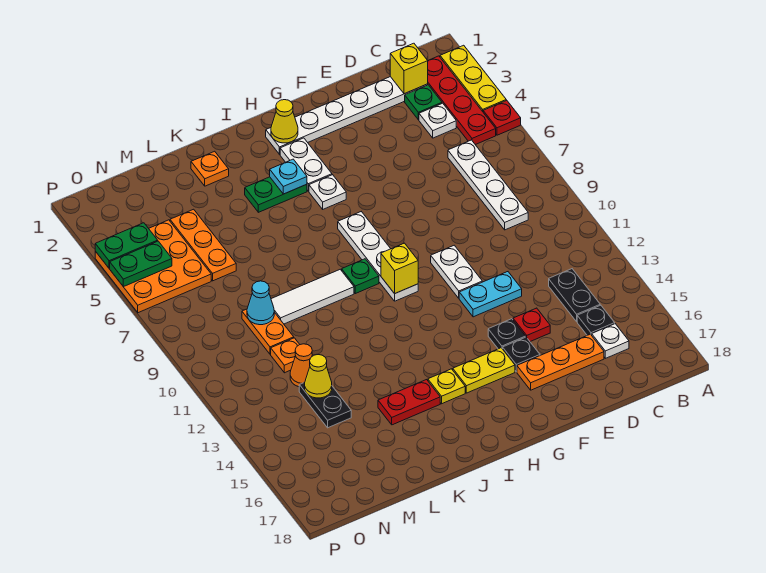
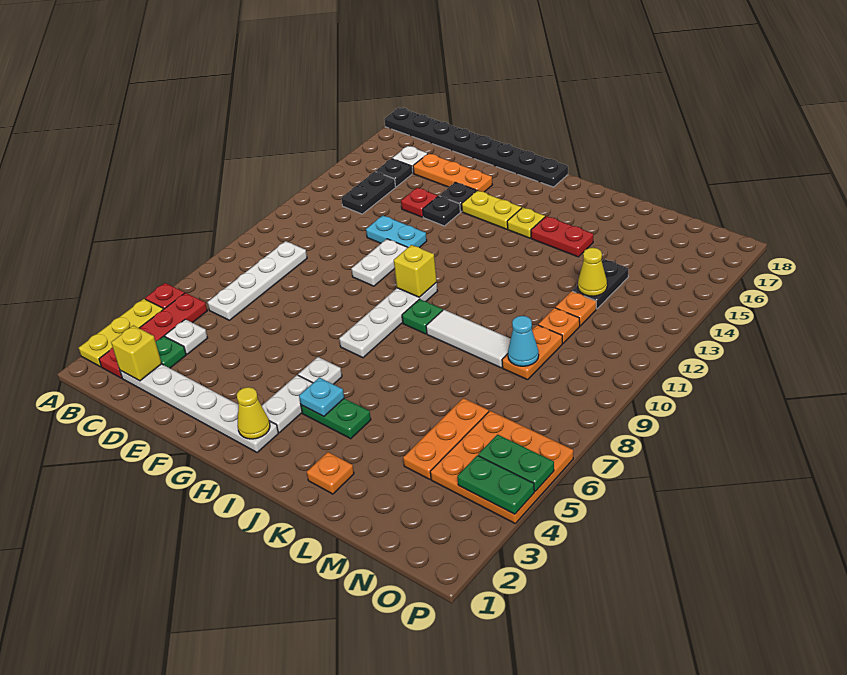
none -> black plate A18:H18 level 1
orange cone M12 level 1 -> orange plate M12 level 1

